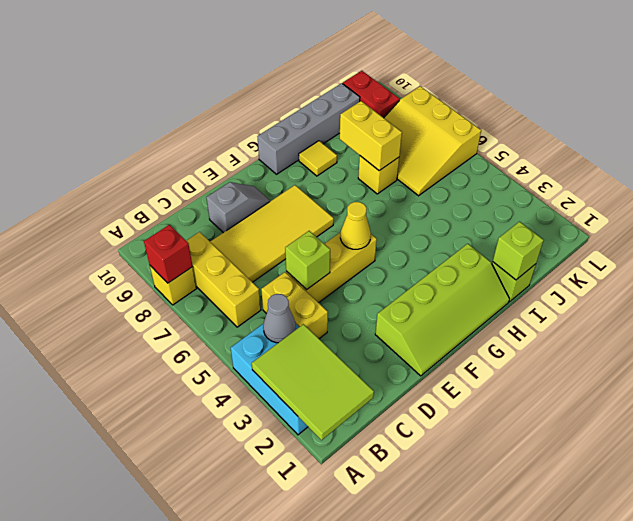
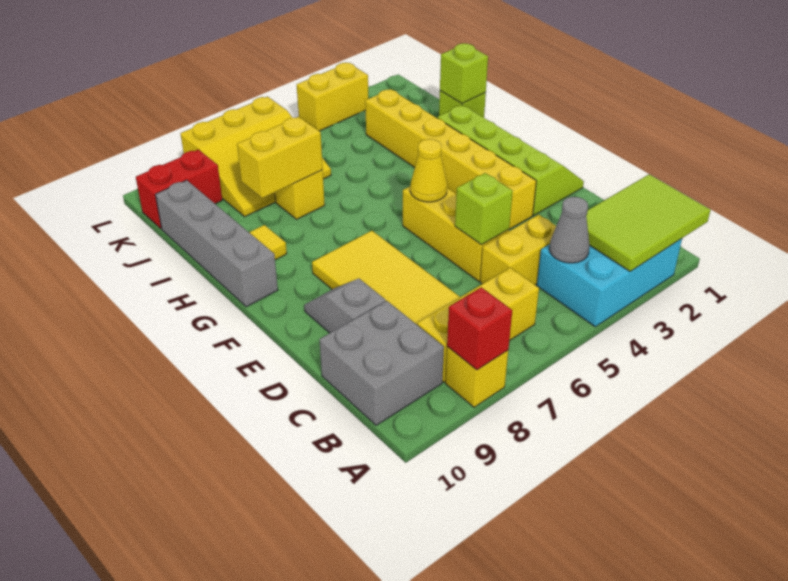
none -> grey brick B9:C10 level 1
none -> yellow brick E3:J3 level 1
none -> yellow brick L3:L4 level 1

